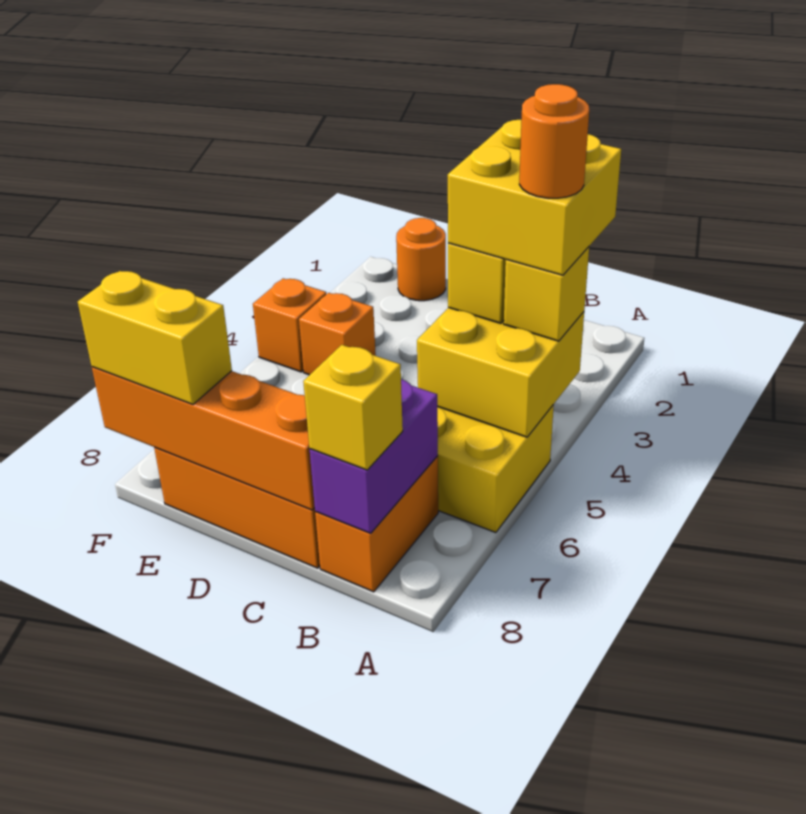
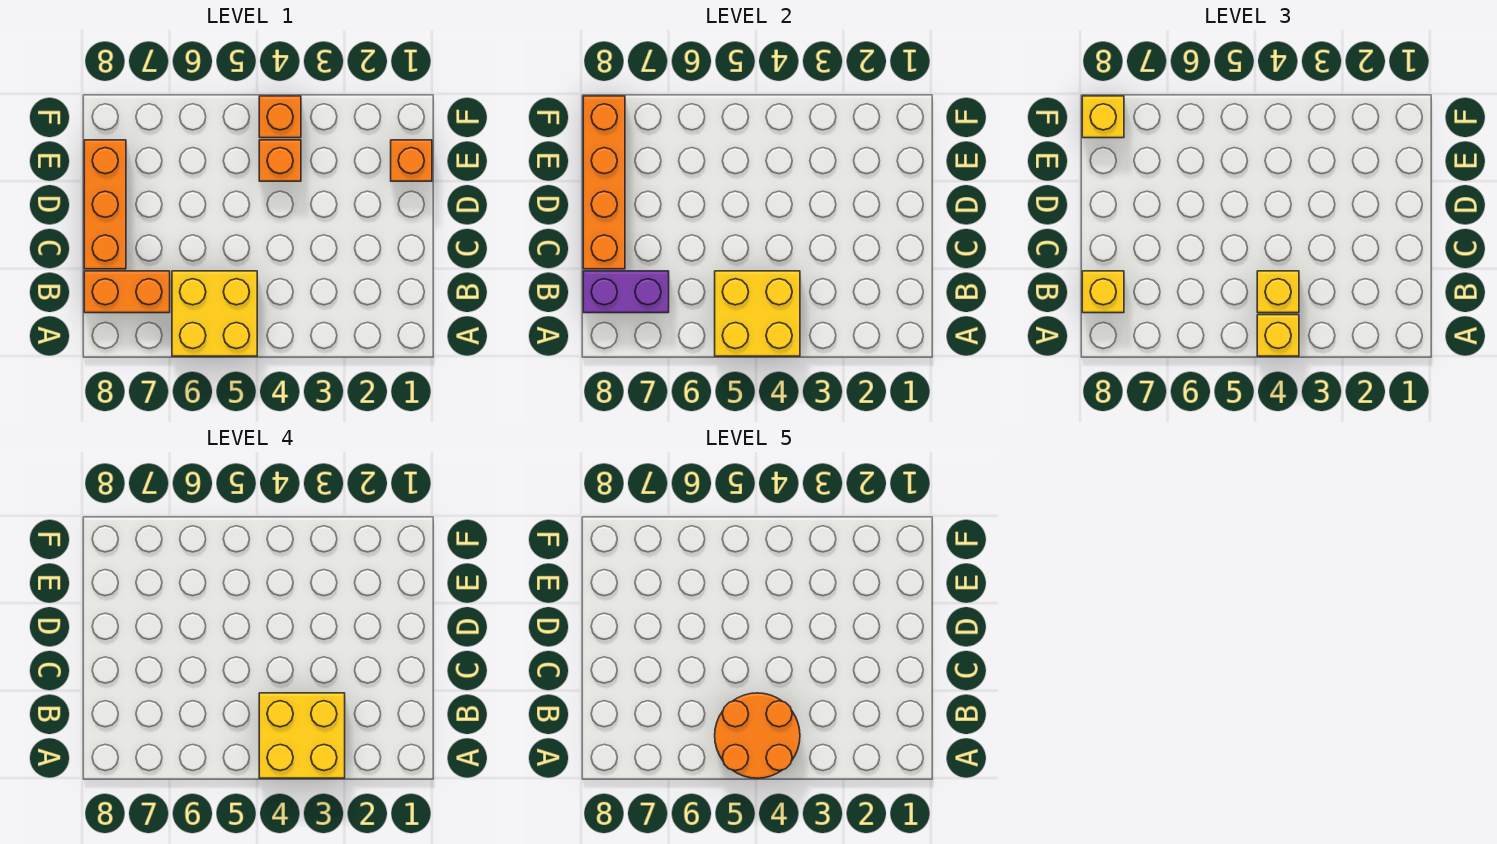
orange round brick A4 level 5 -> orange round brick A4:B5 level 5
orange round brick E1 level 1 -> orange brick E1 level 1
yellow brick E8:F8 level 3 -> yellow brick F8 level 3

